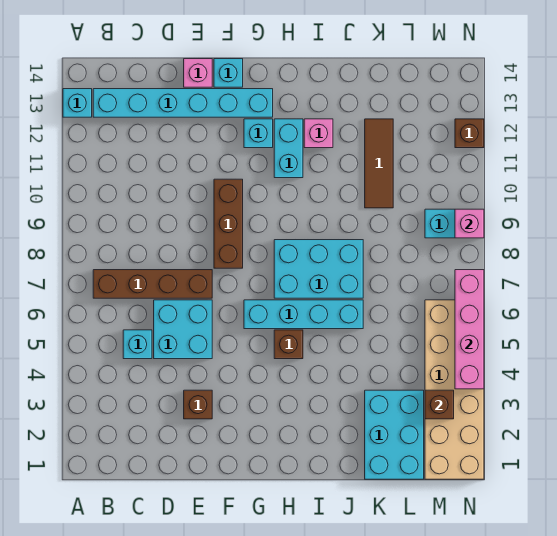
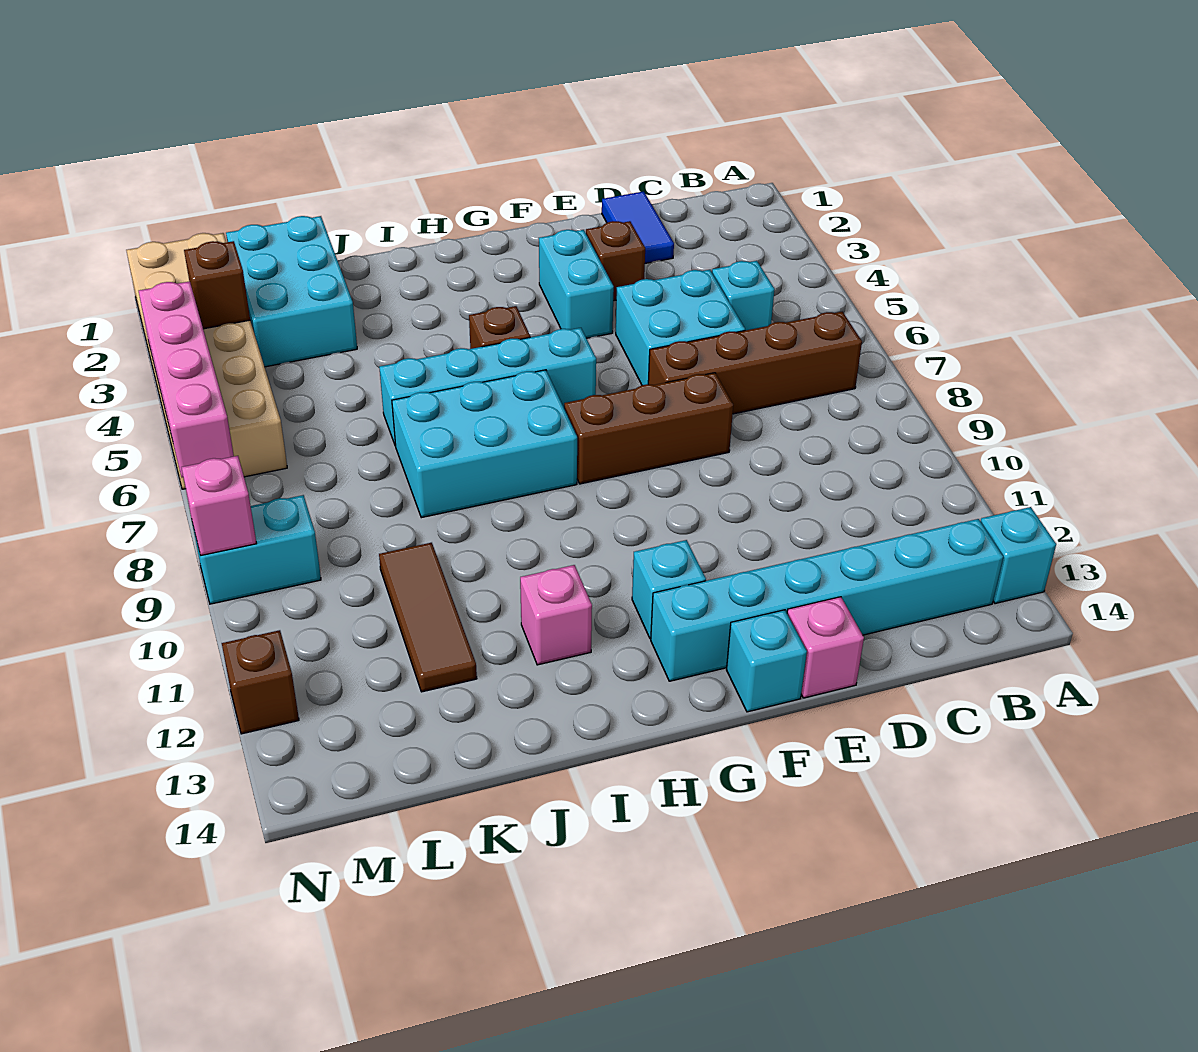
none -> blue tile D1:D2 level 1
brown brick F8:F10 level 1 -> brown brick E8:G8 level 1
cyan brick H11:H12 level 1 -> cyan brick F3:F4 level 1

